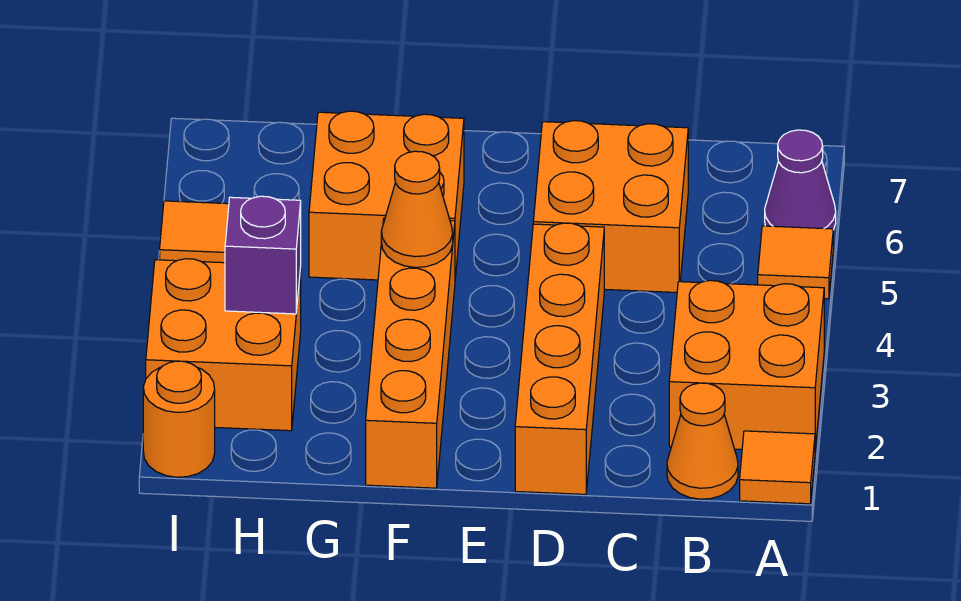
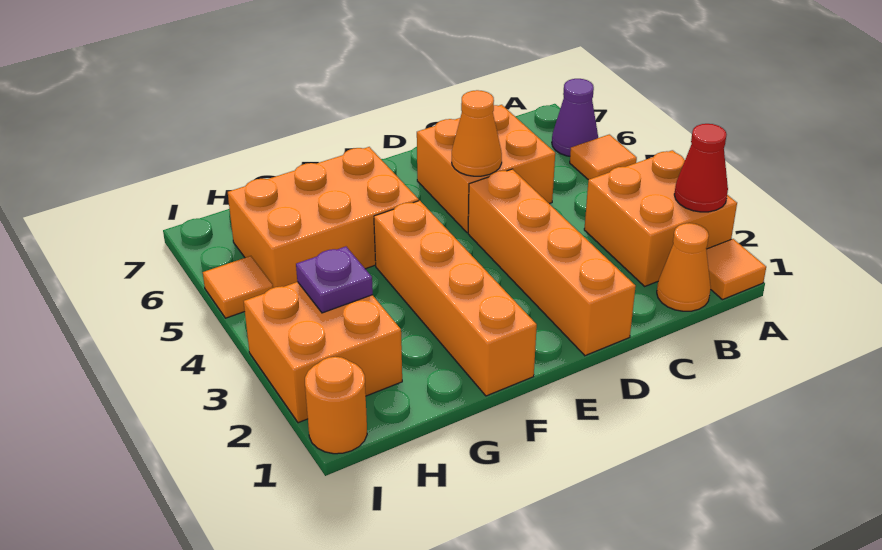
none -> red cone A2 level 2
orange cone F4 level 2 -> orange cone D5 level 2
orange brick F5:G6 level 1 -> orange brick F5:H6 level 1
purple brick H3 level 2 -> purple plate H3 level 2

